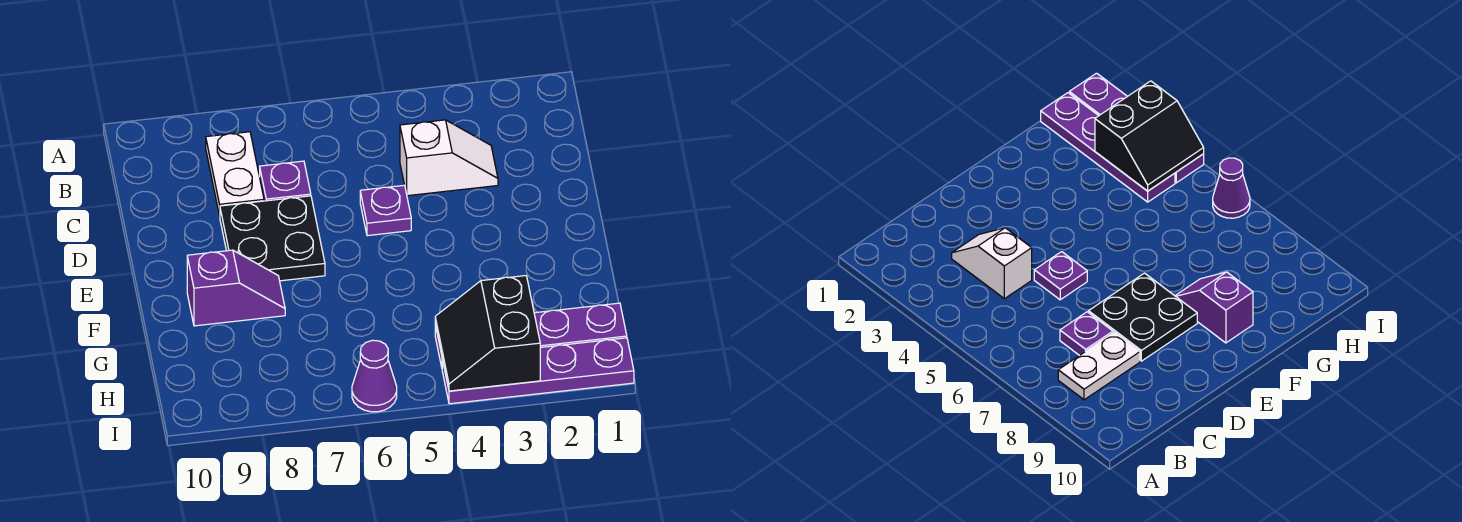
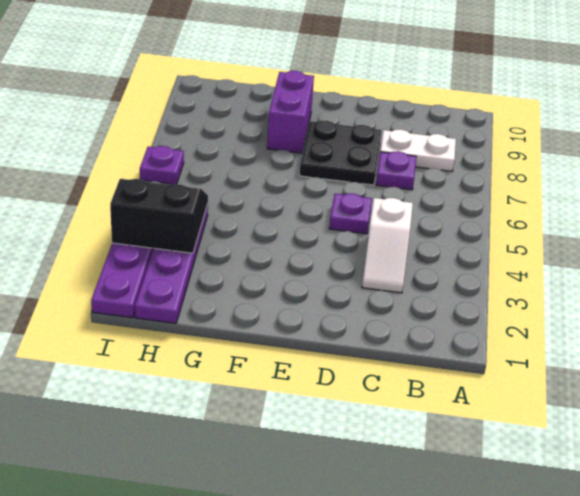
purple slope F8:F9 level 1 top 9 -> purple brick F8:F9 level 1
purple cone I6 level 1 -> purple plate I6 level 1

